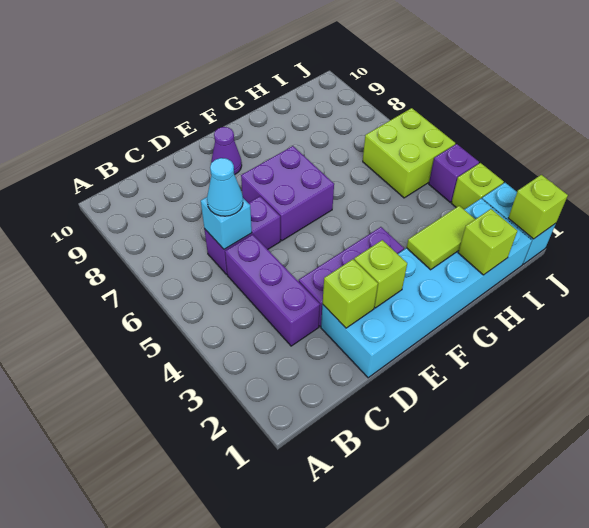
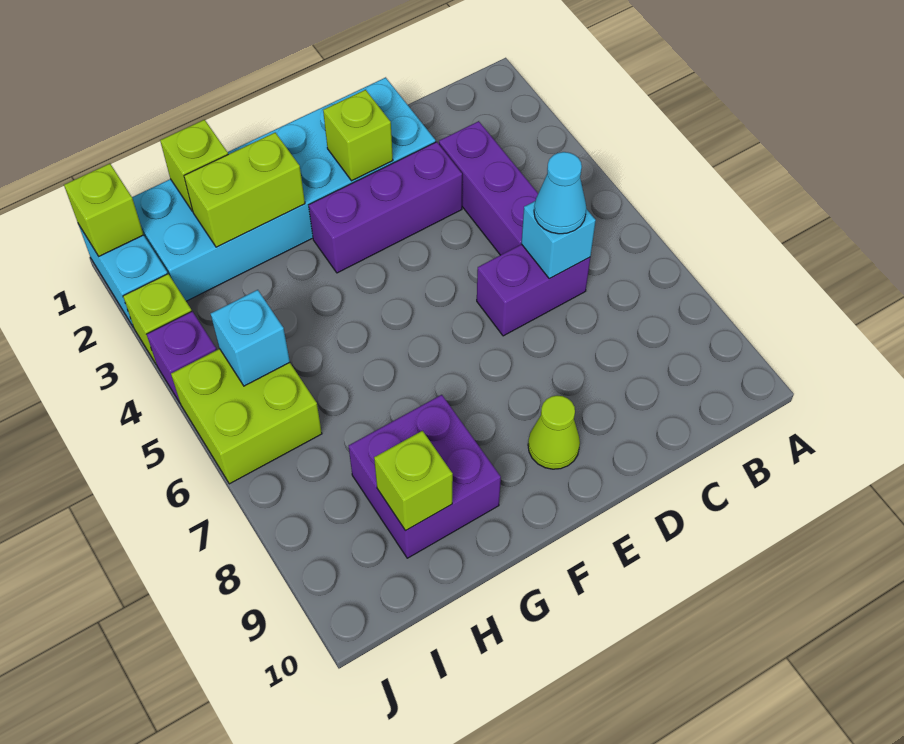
lime brick D2 level 2 -> lime brick H9 level 2
purple brick E6:F7 level 1 -> purple brick G8:H9 level 1
purple cone E9 level 1 -> lime cone E9 level 1
lime tile G2:H2 level 2 -> lime brick G2:H2 level 2
none -> cyan brick I5 level 2

